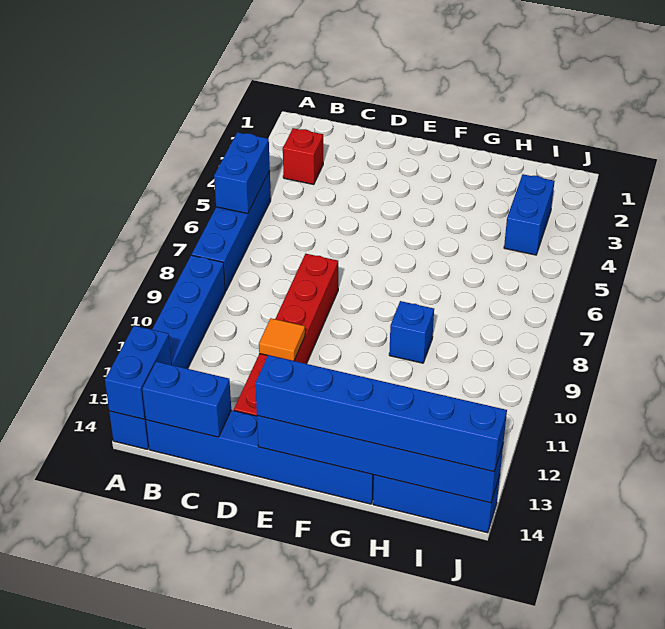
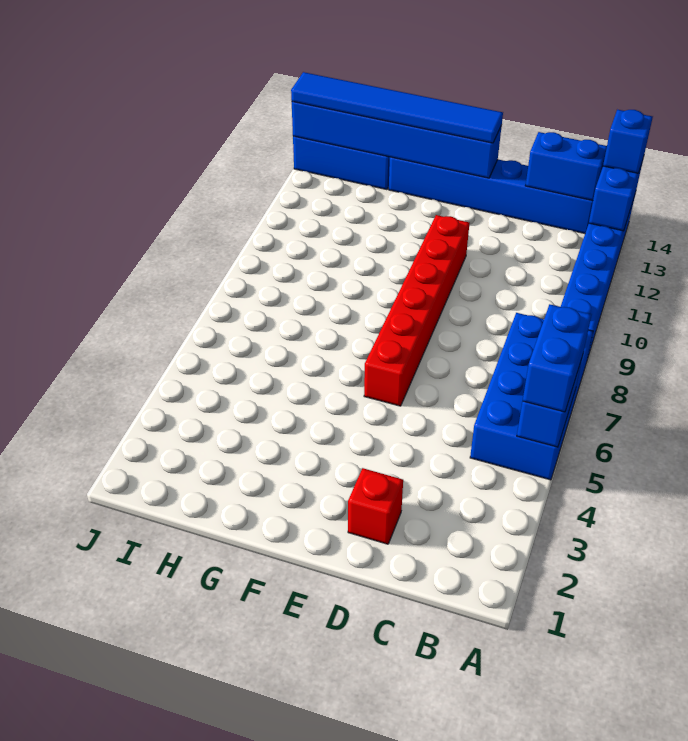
blue brick A5:A8 level 1 -> blue brick A5:B8 level 1
red brick B3 level 1 -> red brick D2 level 1
red brick D8:D13 level 1 -> red brick E6:E11 level 1
orange tile D11 level 2 -> none
blue brick E14:J14 level 3 -> blue tile E14:J14 level 3
blue brick G9 level 1 -> blue brick A14 level 3
blue brick I3:I4 level 1 -> blue brick A5:A6 level 3

